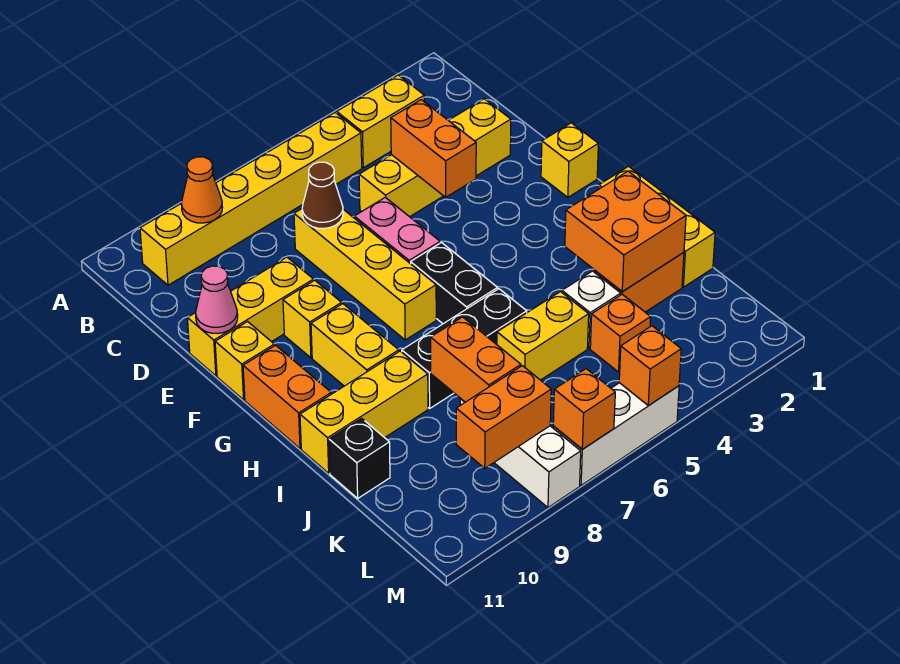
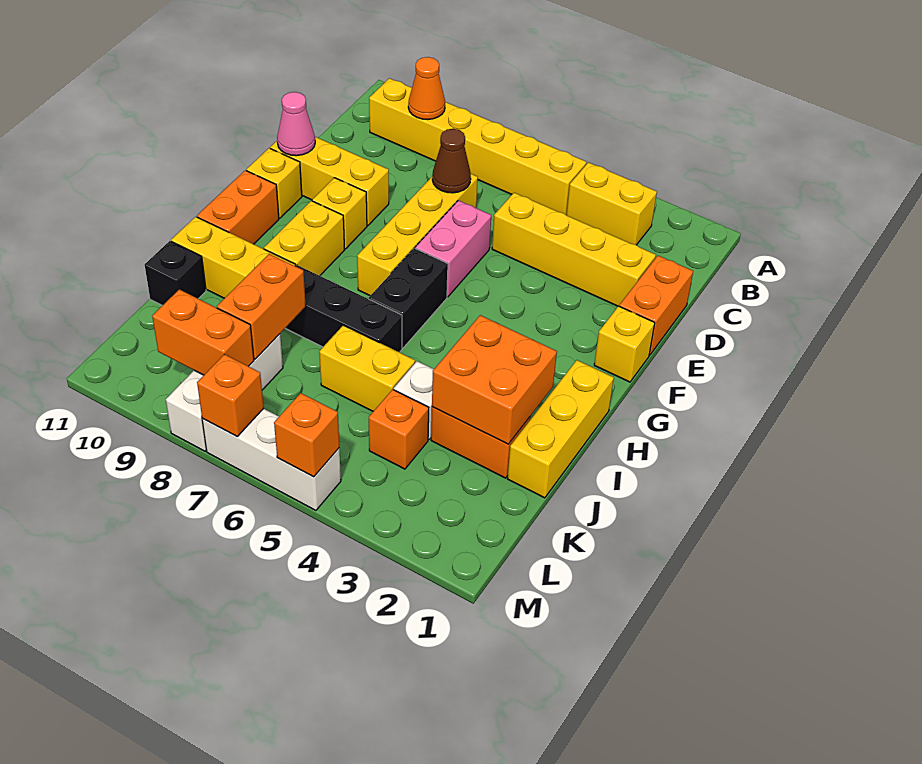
orange brick D4:E4 level 2 -> orange brick D1:E1 level 1

